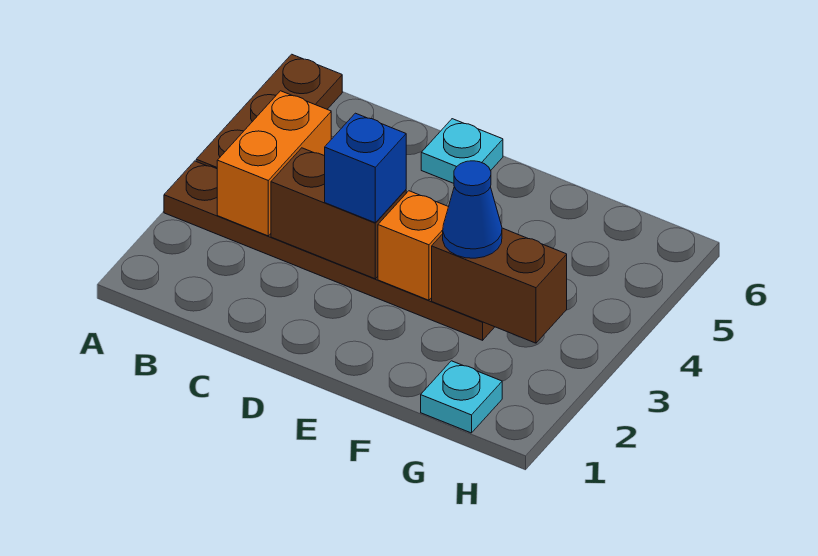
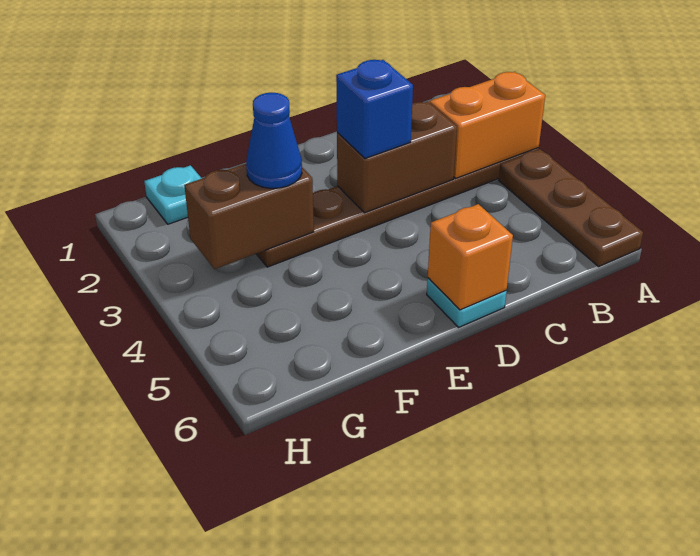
orange brick B3:B4 level 2 -> orange brick A3:B3 level 2
orange brick E3 level 2 -> orange brick D6 level 2

